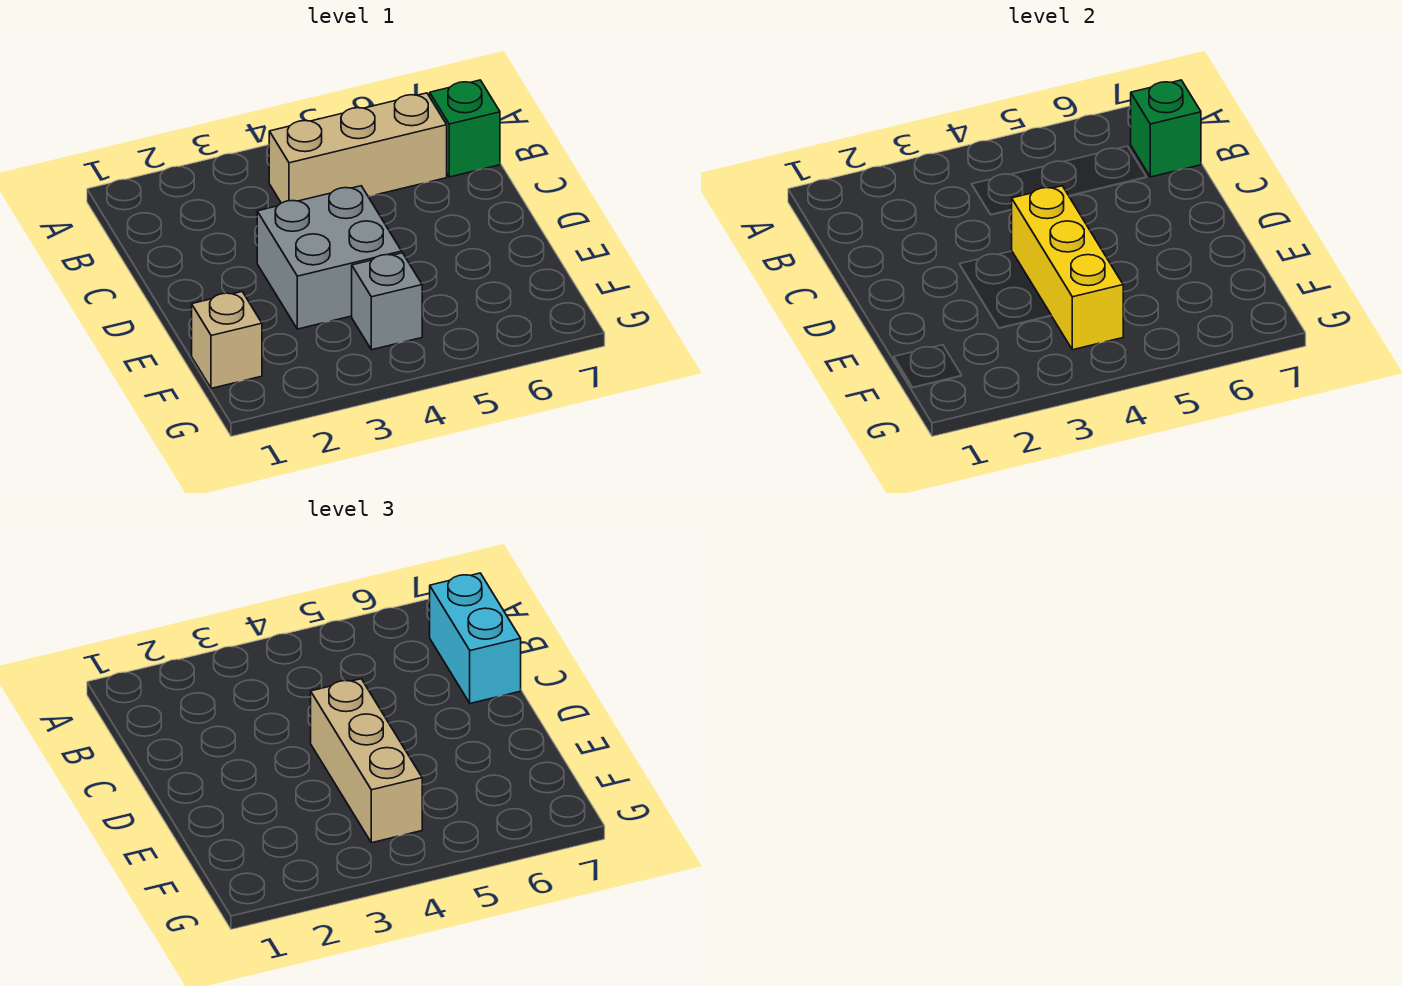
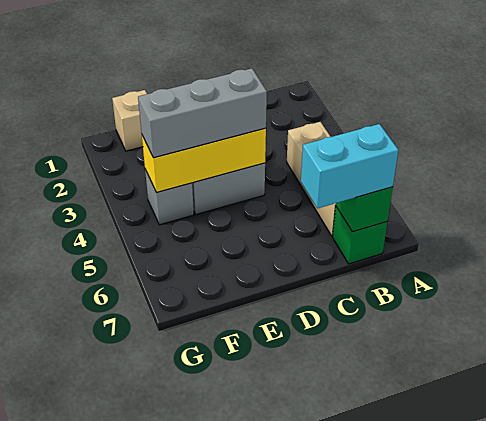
tan brick D4:F4 level 3 -> grey brick D4:F4 level 3

